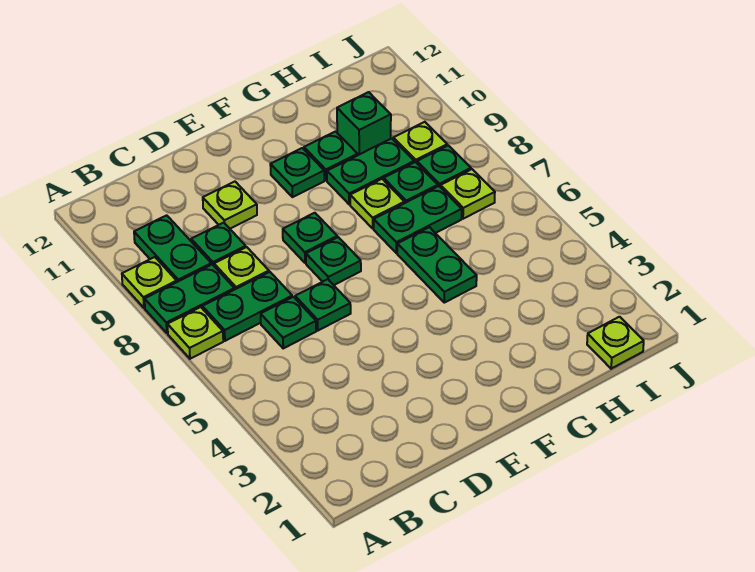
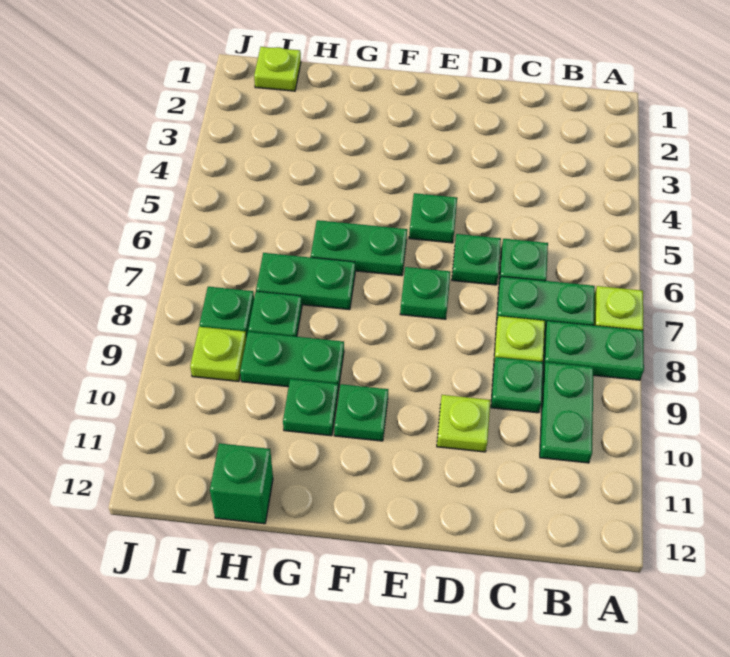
lime plate A9 level 1 -> none
green plate E8 level 1 -> green plate E5 level 1
green plate G5:G6 level 1 -> green plate F6:G6 level 1
lime plate G8 level 1 -> none
green brick H10 level 1 -> green brick H12 level 1
lime plate I7 level 1 -> none

